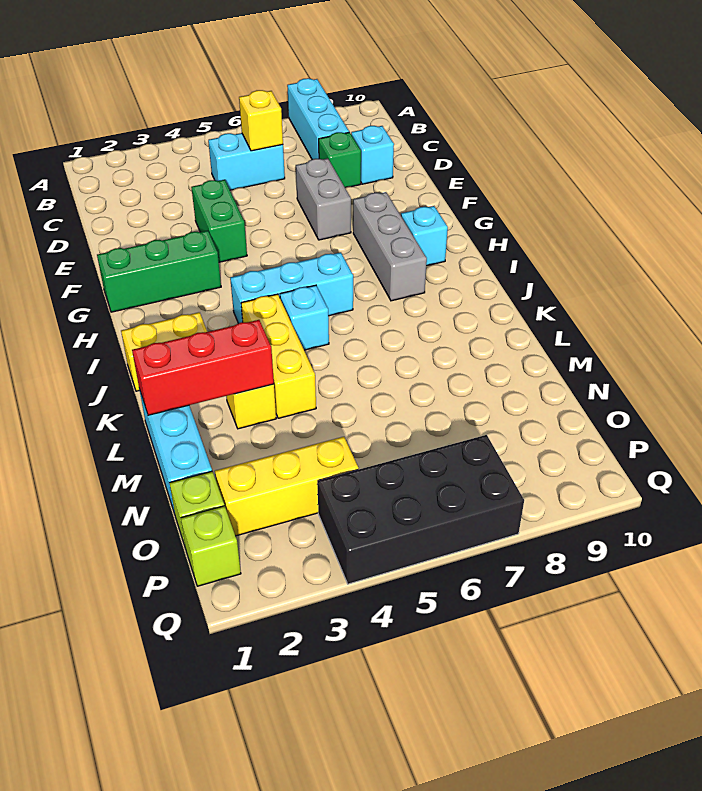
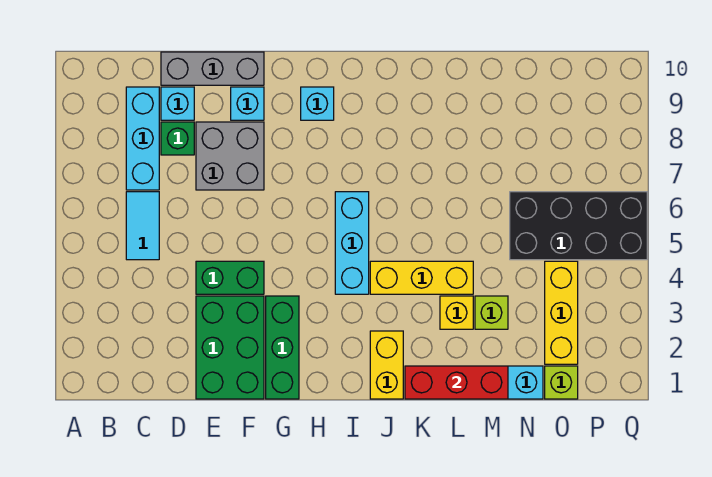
cyan brick A8:C8 level 1 -> cyan brick C7:C9 level 1
cyan brick C5:C6 level 1 -> cyan tile C5:C6 level 1
yellow brick C6 level 2 -> none
none -> green brick E1:F3 level 1
grey brick E7:F7 level 1 -> grey brick E7:F8 level 1
grey brick G8:I8 level 1 -> grey brick D10:F10 level 1
cyan brick J5 level 1 -> cyan brick F9 level 1
red brick L1:L3 level 2 -> red brick K1:M1 level 2
lime brick P1 level 1 -> lime brick M3 level 1
black brick P4:Q7 level 1 -> black brick N5:Q6 level 1

